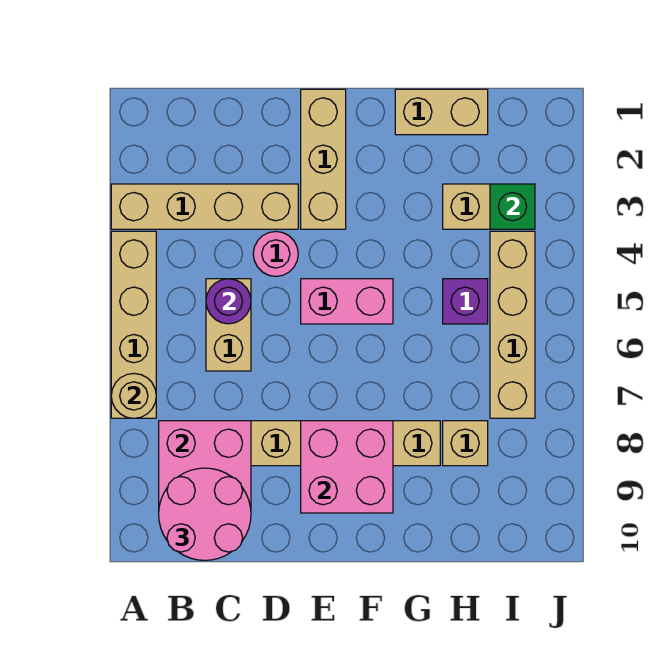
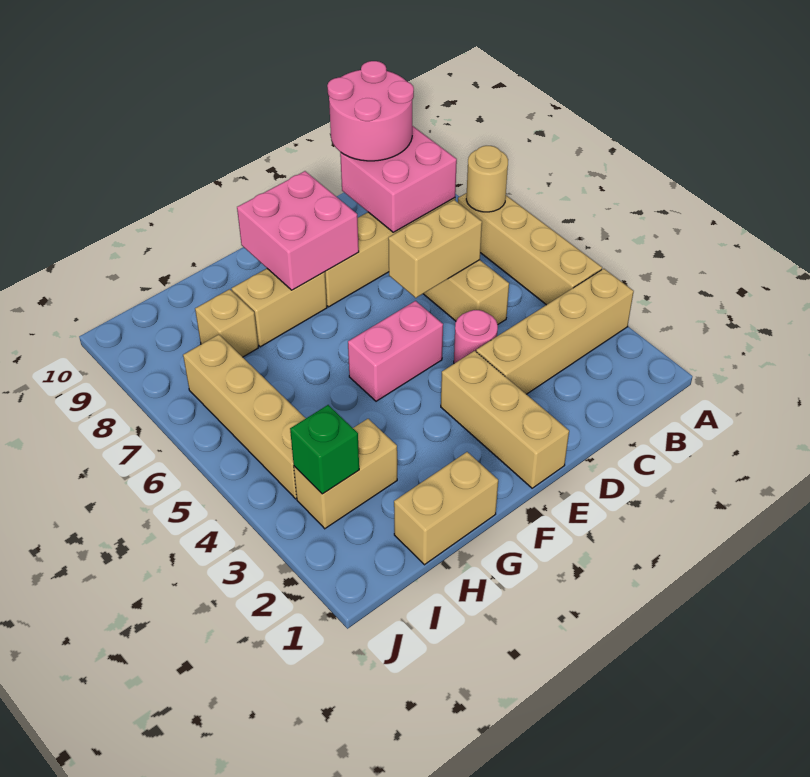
purple round brick C5 level 2 -> none
none -> tan brick C6:D6 level 2
purple brick H5 level 1 -> none

